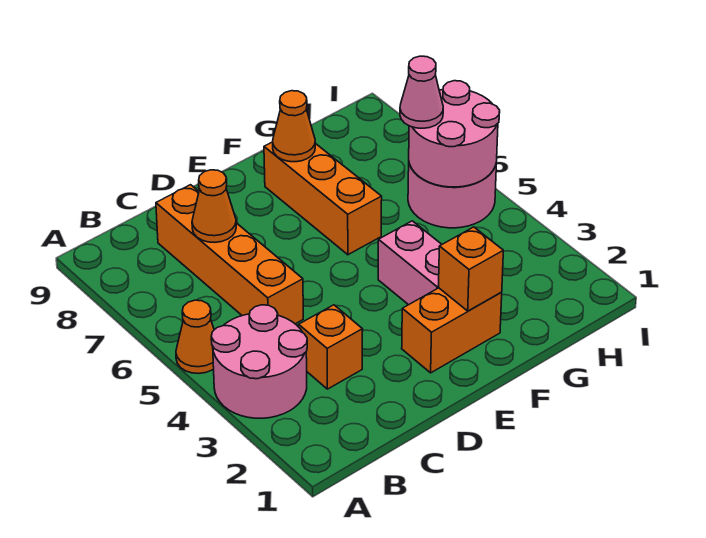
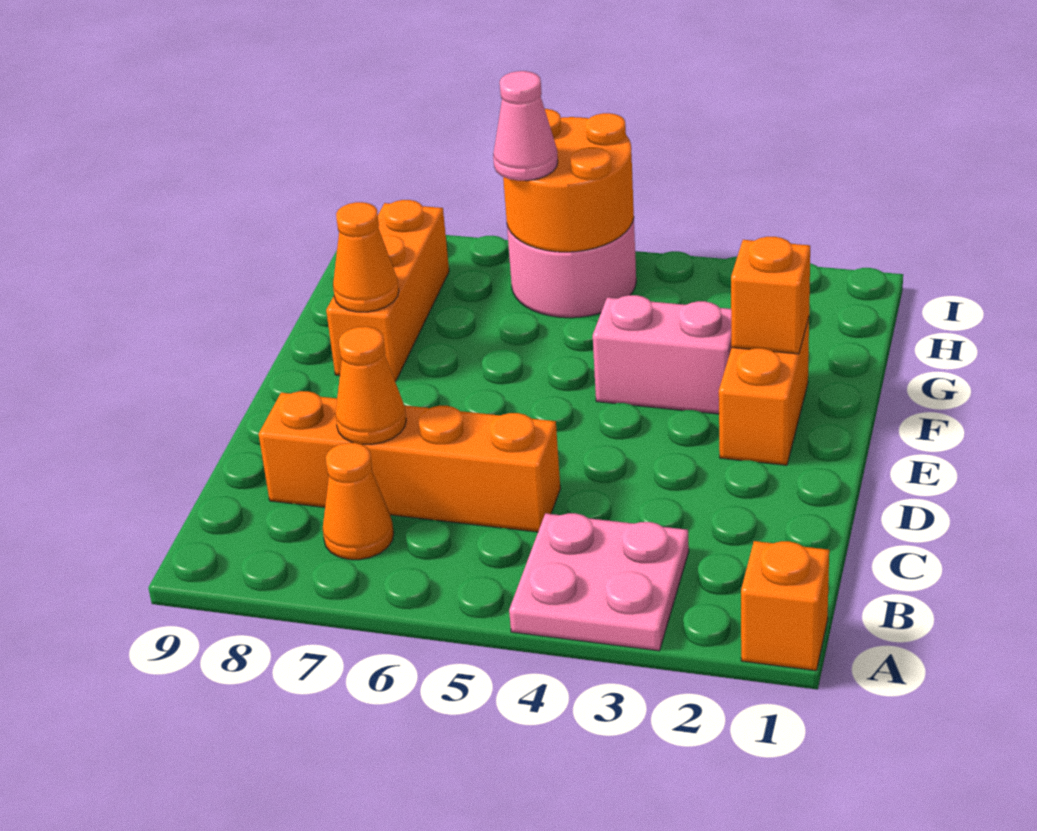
pink round brick A3:B4 level 1 -> pink plate A3:B4 level 1
orange cone A5 level 1 -> orange cone B7 level 1
orange brick C3 level 1 -> orange brick A1 level 1
orange brick F6:F8 level 1 -> orange brick F8:H8 level 1
pink round brick H5:I6 level 2 -> orange round brick H5:I6 level 2

